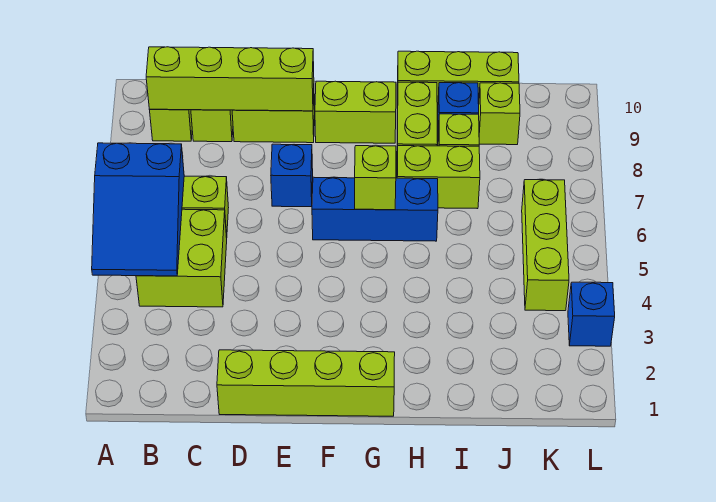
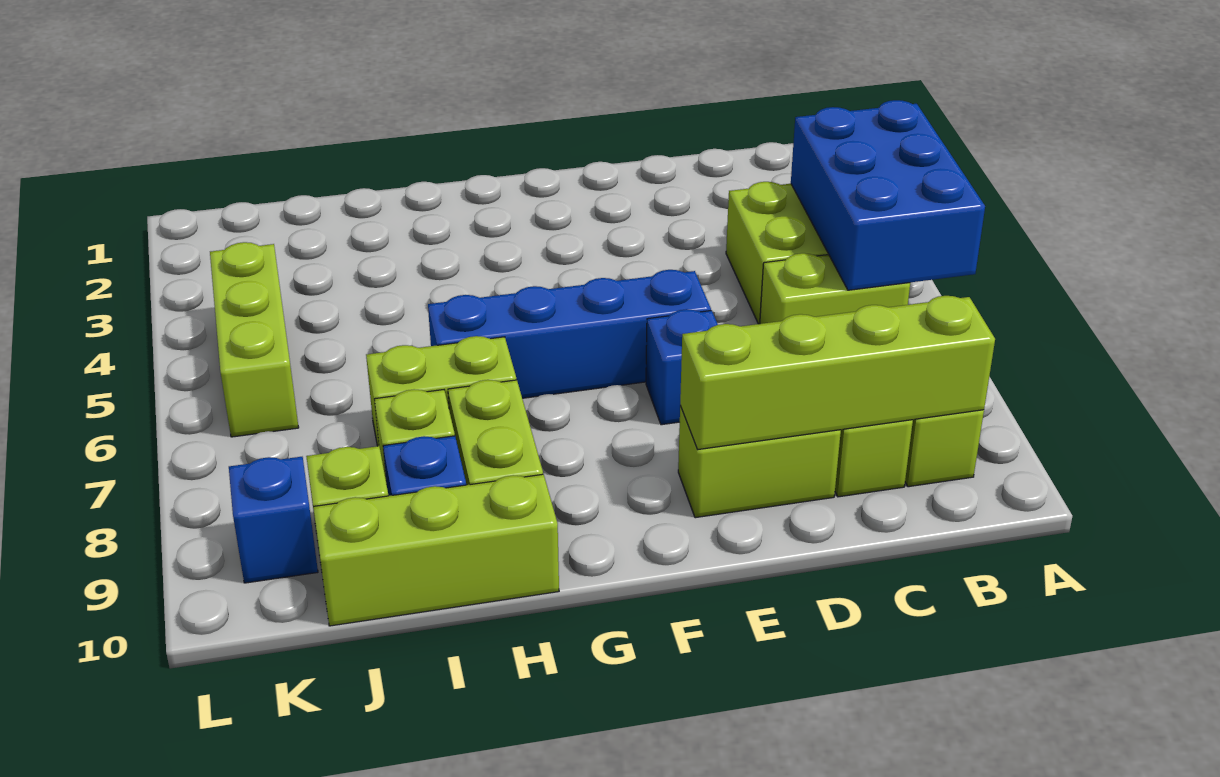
blue slope A4:B6 level 2 top 6 -> blue brick A4:B6 level 2
lime brick D1:G1 level 1 -> none
blue brick F6:H6 level 1 -> blue brick E6:H6 level 1
lime brick F9:G9 level 1 -> none
lime brick G6 level 2 -> none
blue brick L3 level 1 -> blue brick K9 level 1

